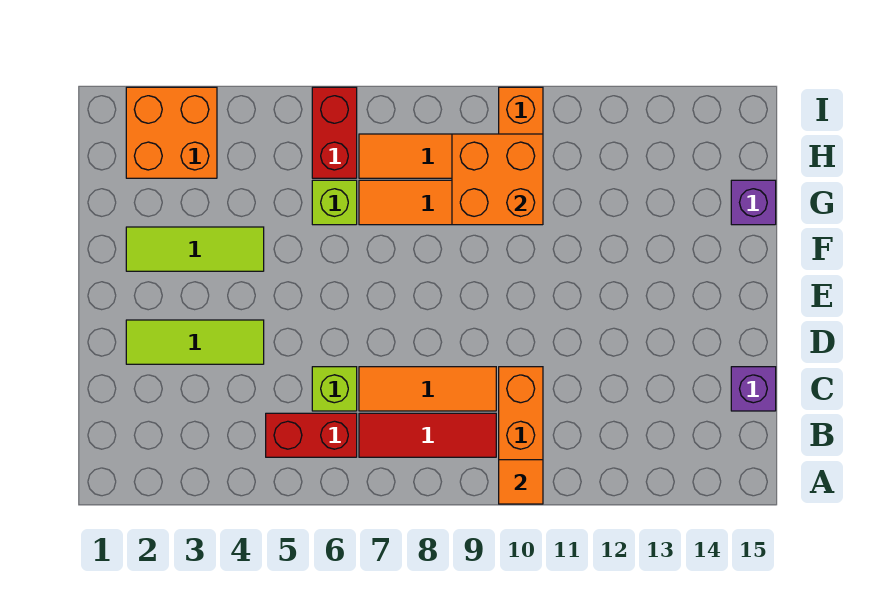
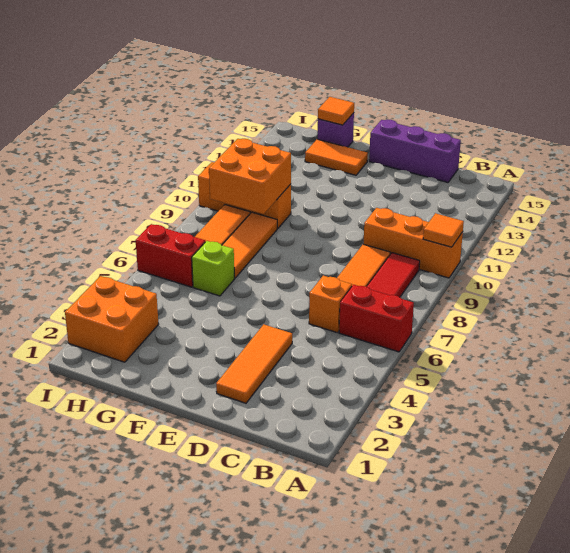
red brick B5:B6 level 1 -> red brick A6:B6 level 1
lime brick C6 level 1 -> orange brick C6 level 1
purple brick C15 level 1 -> purple brick C15:E15 level 1
lime tile D2:D4 level 1 -> orange tile D2:D4 level 1
lime tile F2:F4 level 1 -> none
none -> orange tile F14:G14 level 1
none -> orange tile G15 level 2

